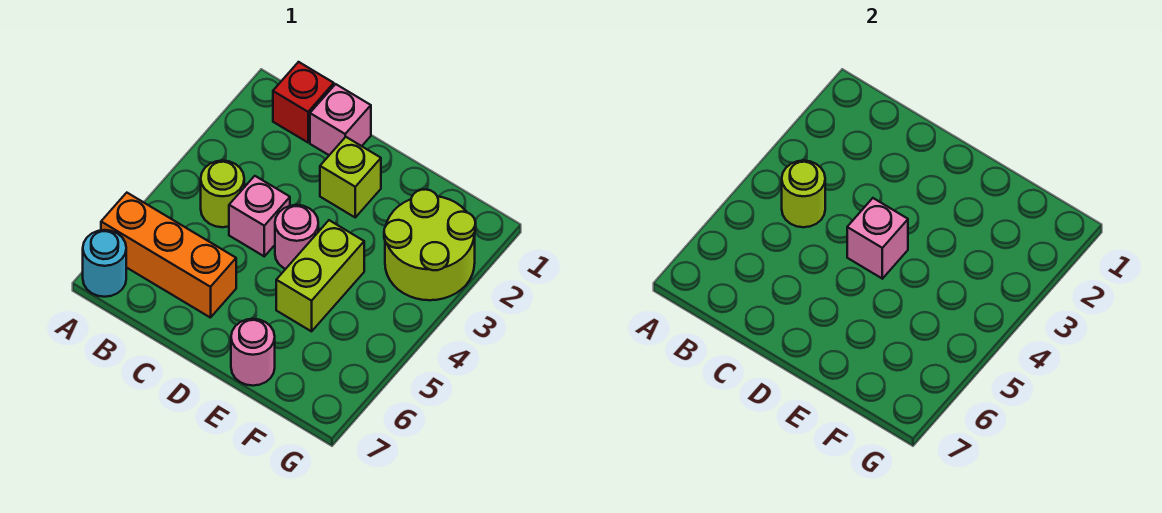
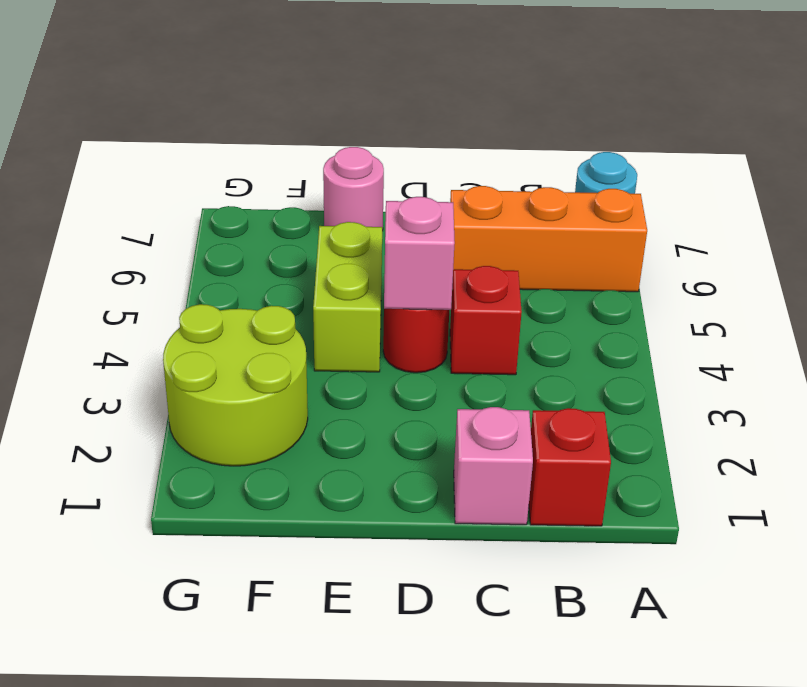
lime round brick B4 level 1 -> none
lime round brick B4 level 2 -> none
pink brick C4 level 1 -> red brick C4 level 1
lime brick D2 level 1 -> none
pink round brick D4 level 1 -> red round brick D4 level 1

